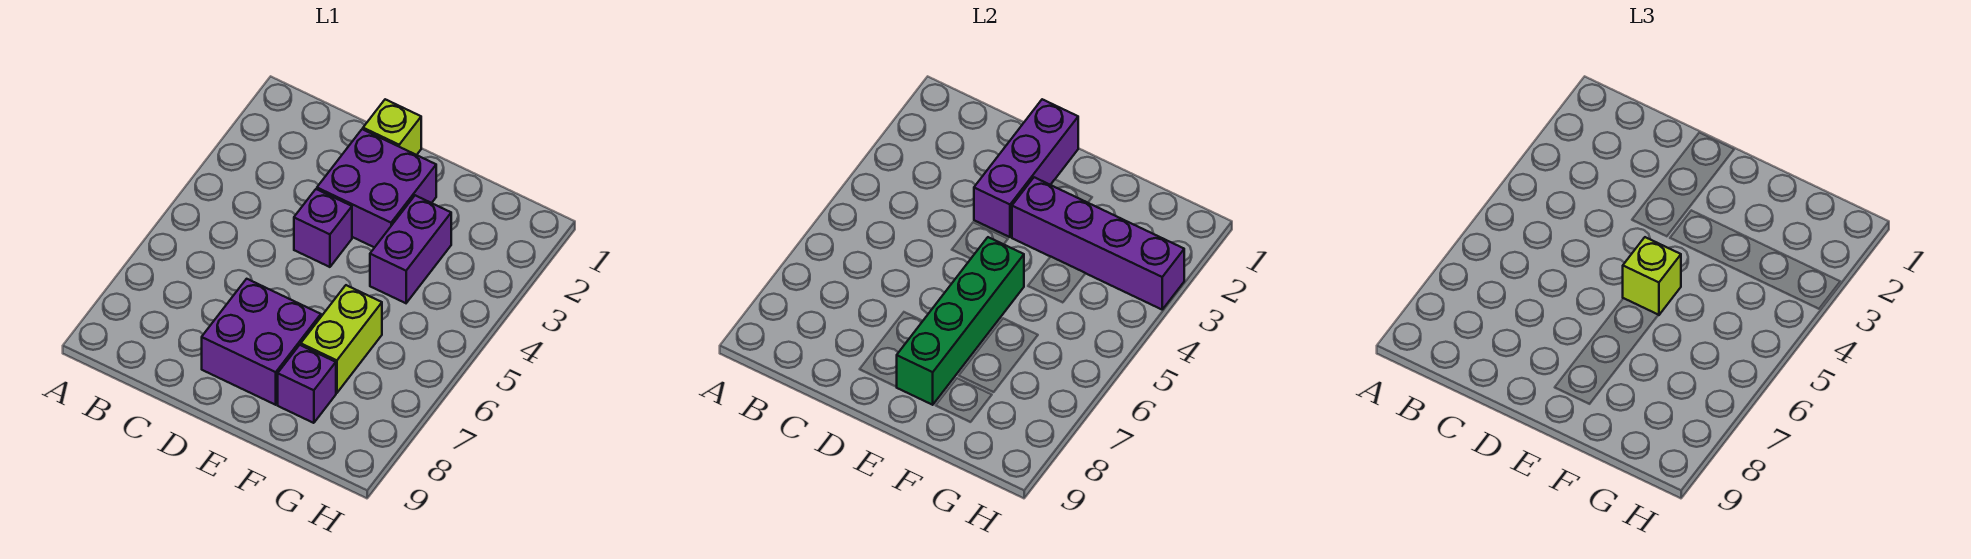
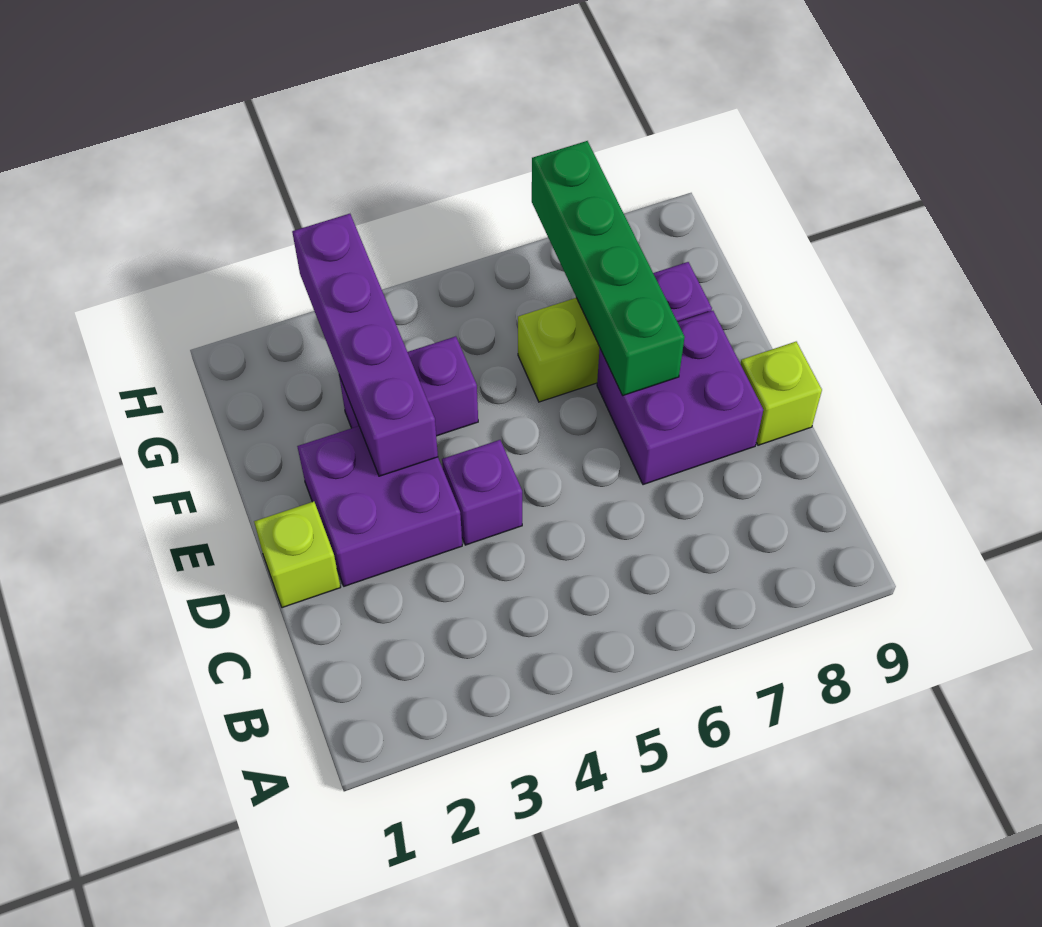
purple brick D1:D3 level 2 -> none
green brick E5:E8 level 2 -> green brick E7:H7 level 2
lime brick E5 level 3 -> lime brick D9 level 1

